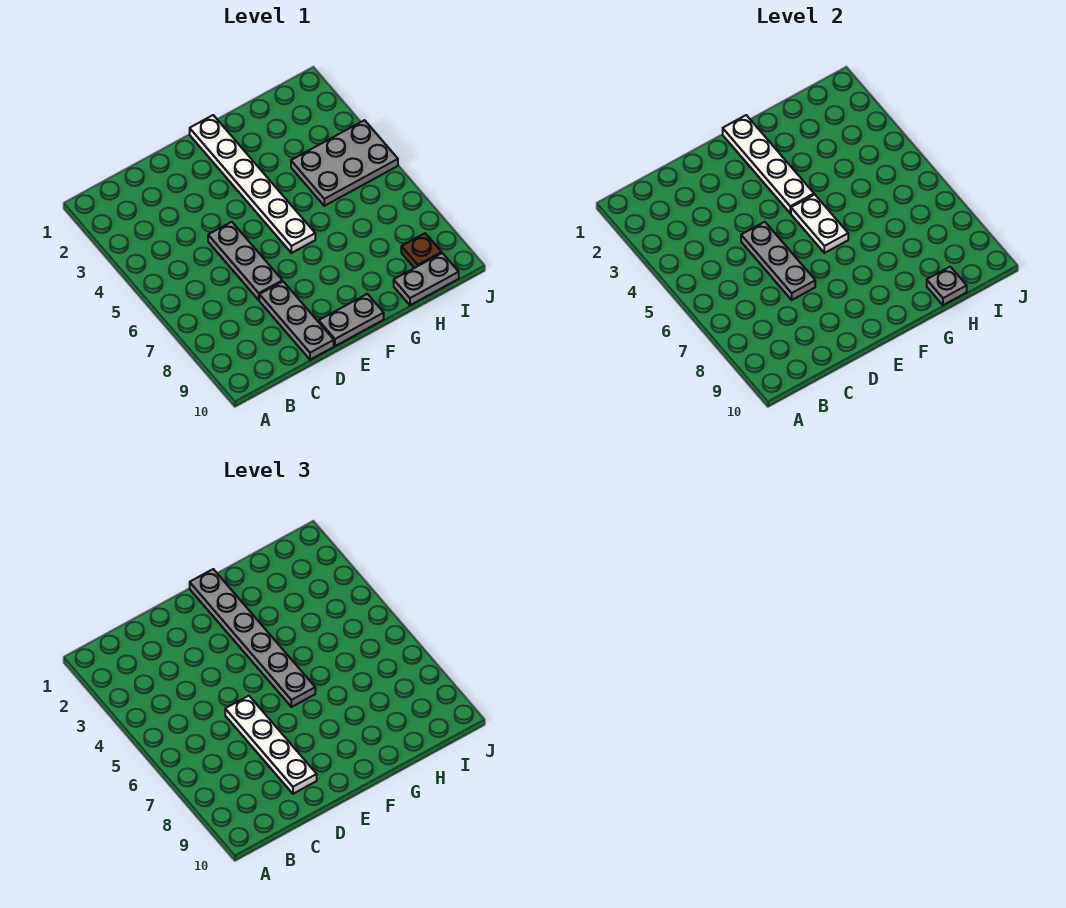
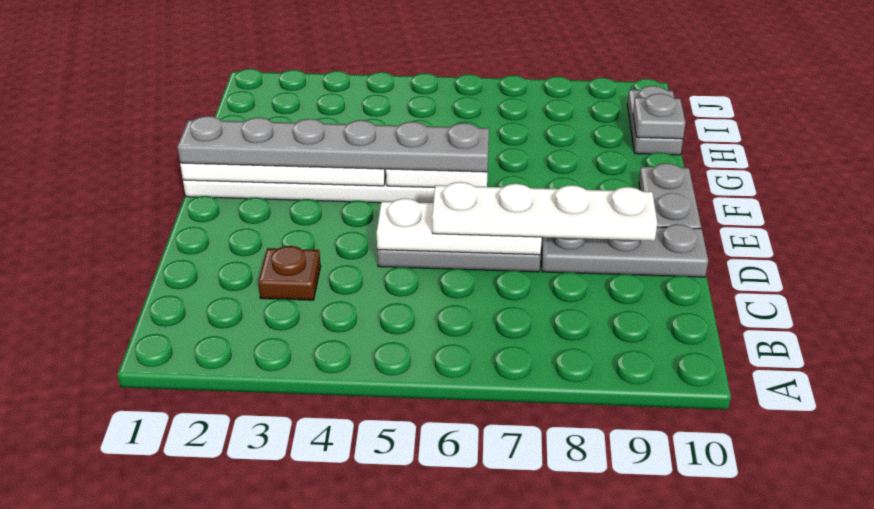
grey plate D5:D7 level 2 -> white plate D5:D7 level 2
grey plate H4:J5 level 1 -> none
brown plate I9 level 1 -> brown plate C3 level 1

